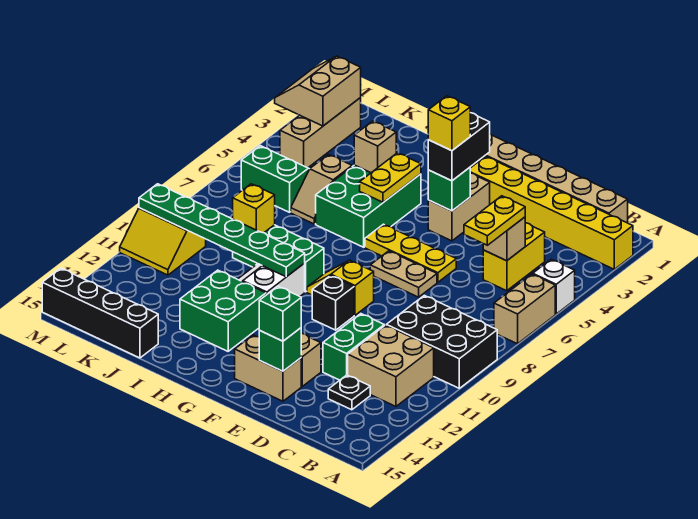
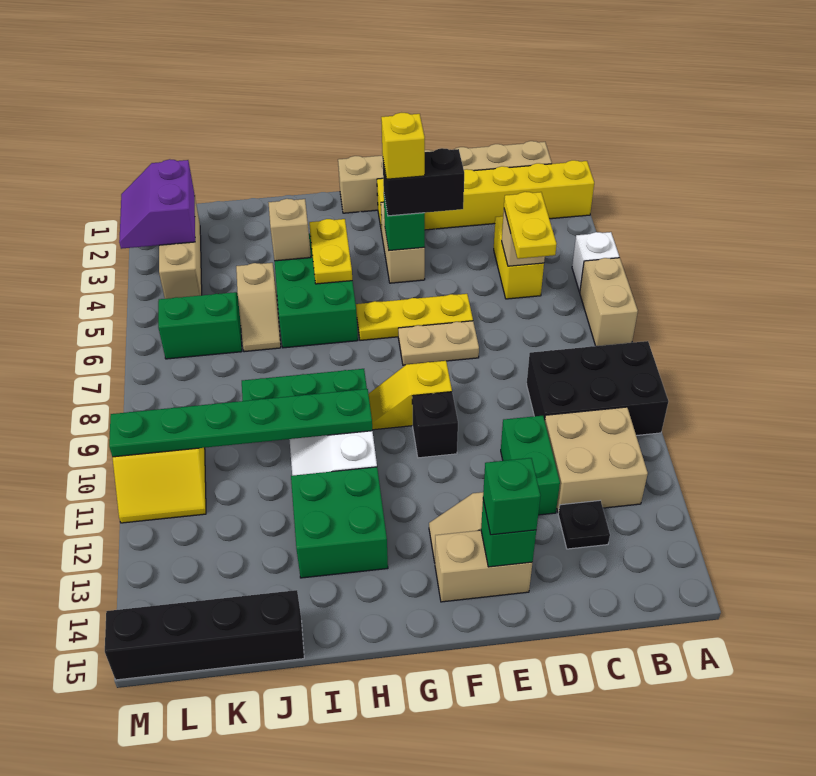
black brick F3:F4 level 3 -> black brick E4:F4 level 3
yellow brick J9 level 2 -> none
tan slope L2:M3 level 2 top L -> purple slope L2:M3 level 2 top L

